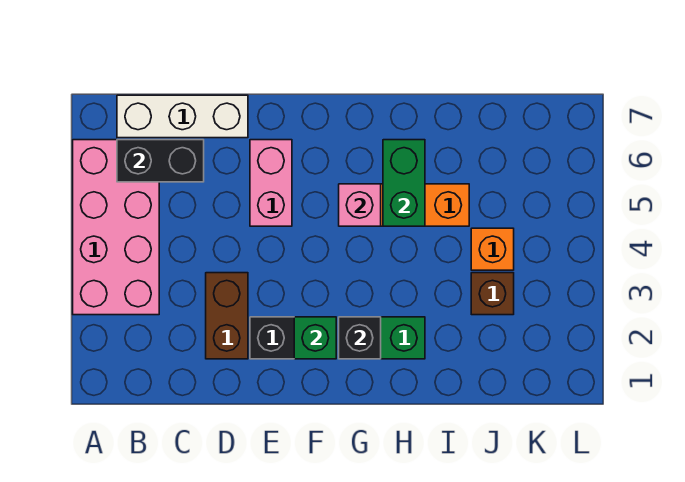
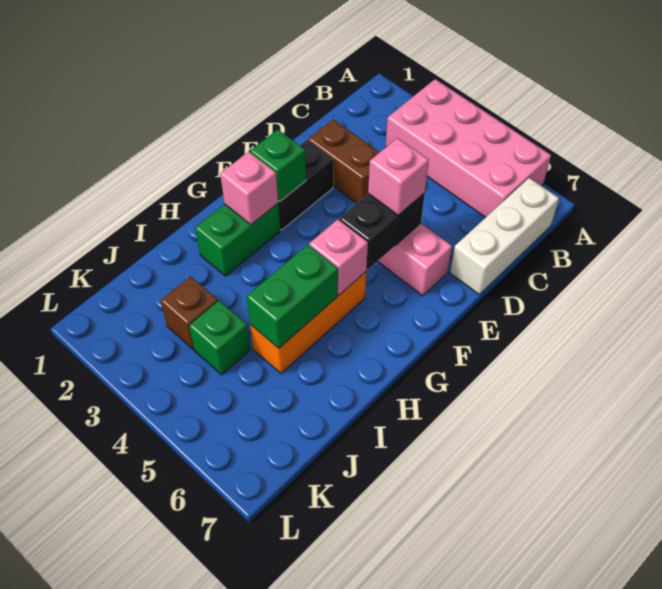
black brick B6:C6 level 2 -> black brick E5:F5 level 2
none -> pink brick E5 level 3
black brick G2 level 2 -> pink brick G2 level 2
green brick H5:H6 level 2 -> green brick H5:I5 level 2
orange brick J4 level 1 -> green brick J4 level 1

